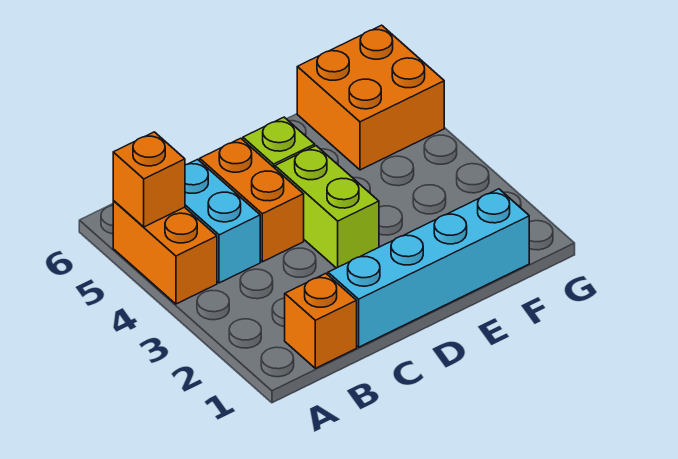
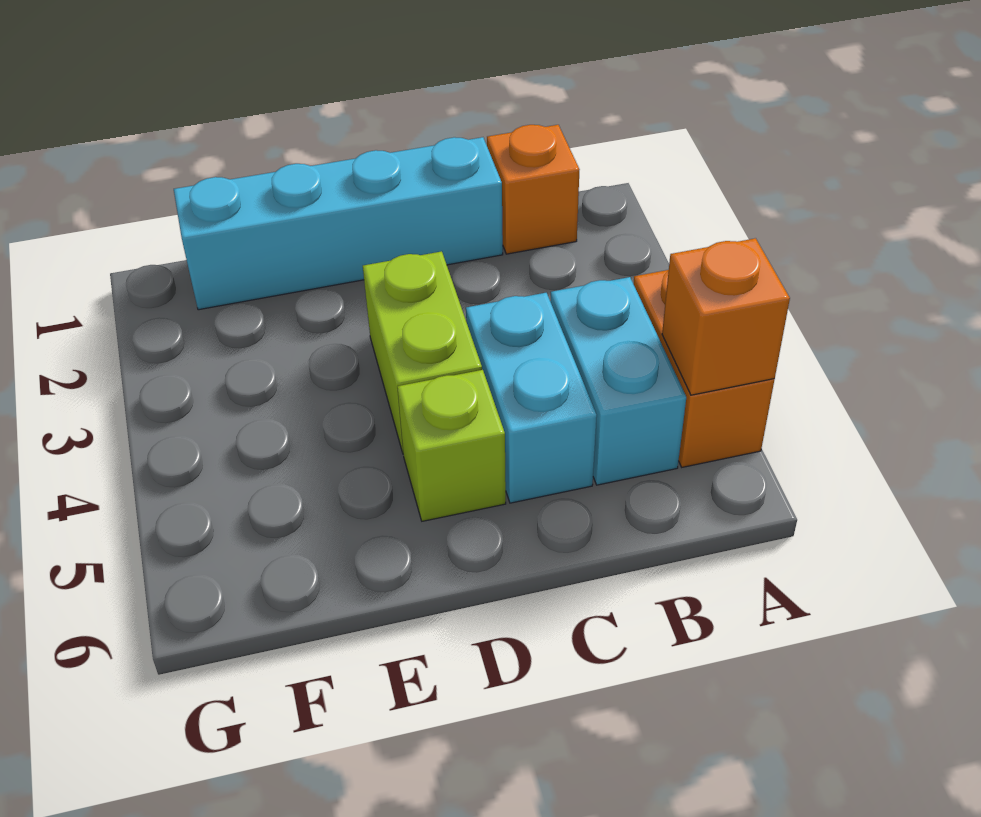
orange brick C4:C5 level 1 -> cyan brick C4:C5 level 1
orange brick F5:G6 level 1 -> none

